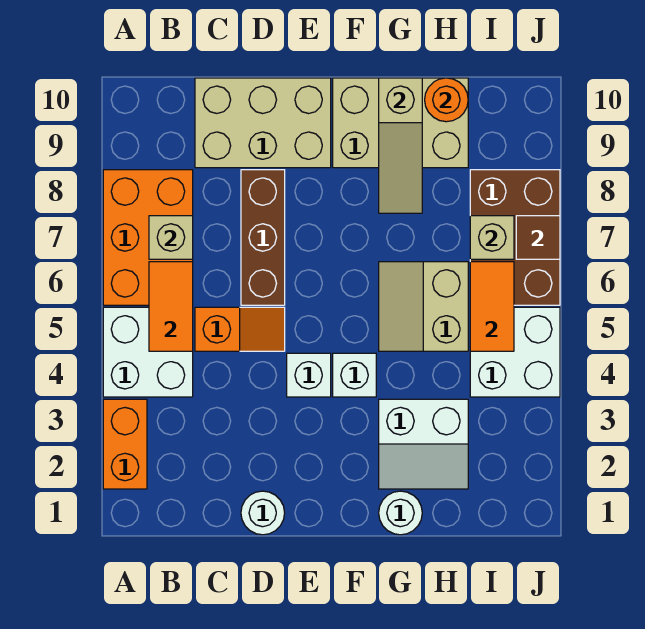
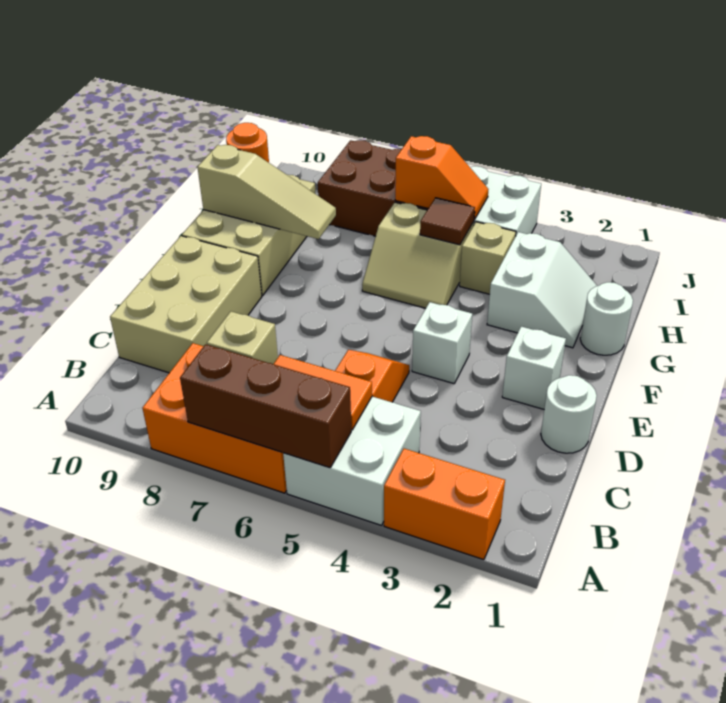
brown brick D6:D8 level 1 -> brown brick A5:A7 level 2
white brick F4 level 1 -> white brick E2 level 1
orange tile I5:I6 level 2 -> orange slope I5:I6 level 2 top 6
tan brick I7 level 2 -> tan brick H4 level 1
brown tile J7 level 2 -> brown tile H5 level 2

